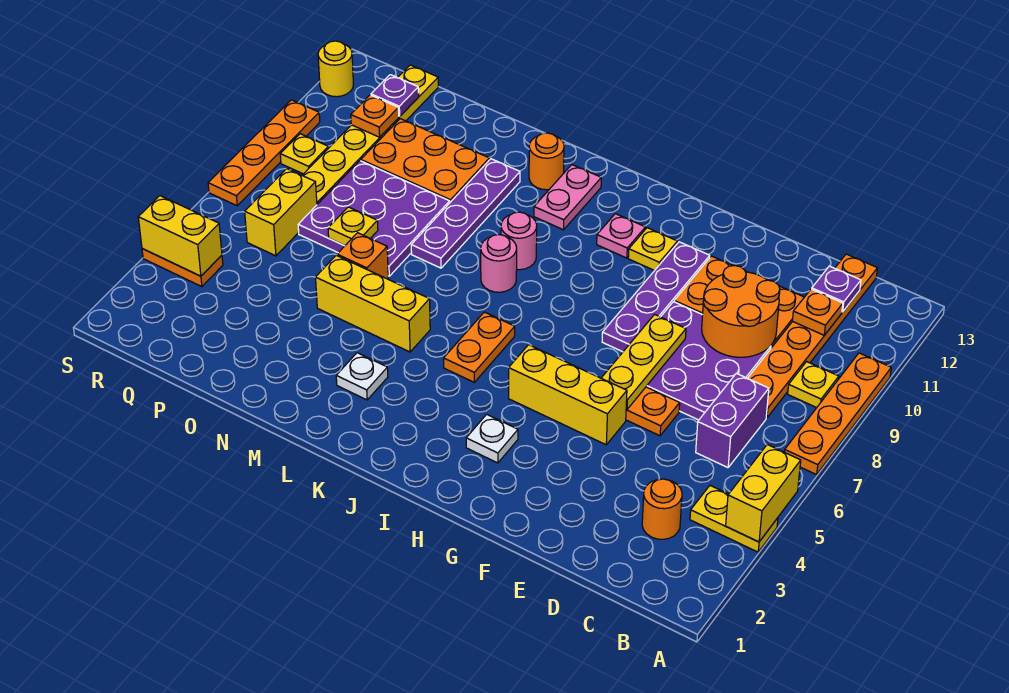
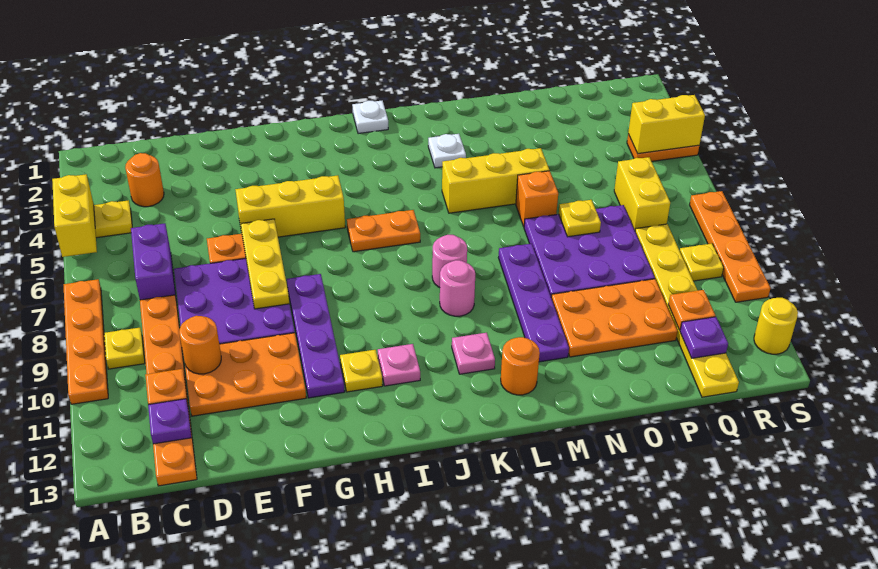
orange round brick D9:E10 level 2 -> orange round brick D10 level 2
white plate H3 level 1 -> white plate J1 level 1
orange plate J5:J6 level 1 -> orange plate I6:J6 level 1
pink plate K11:K12 level 1 -> pink plate K11 level 1

